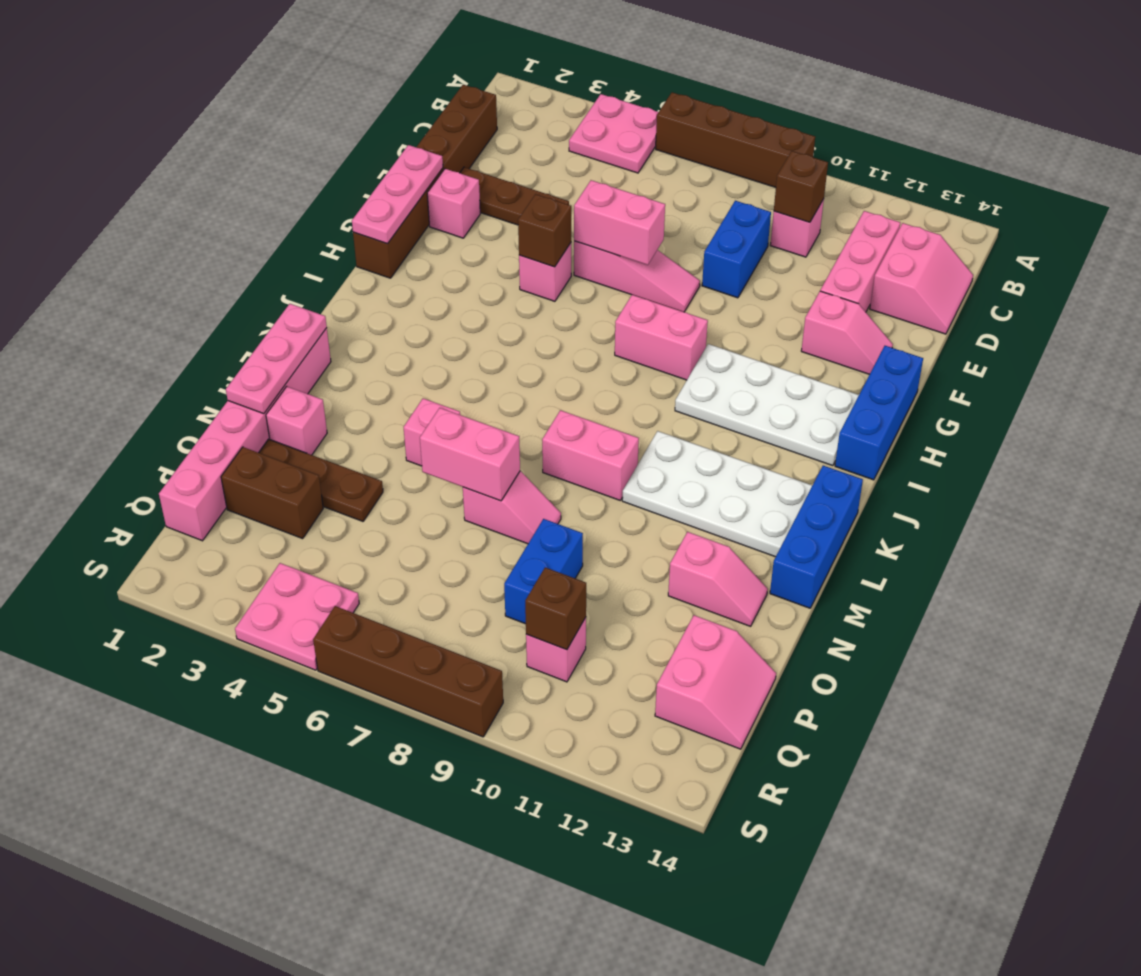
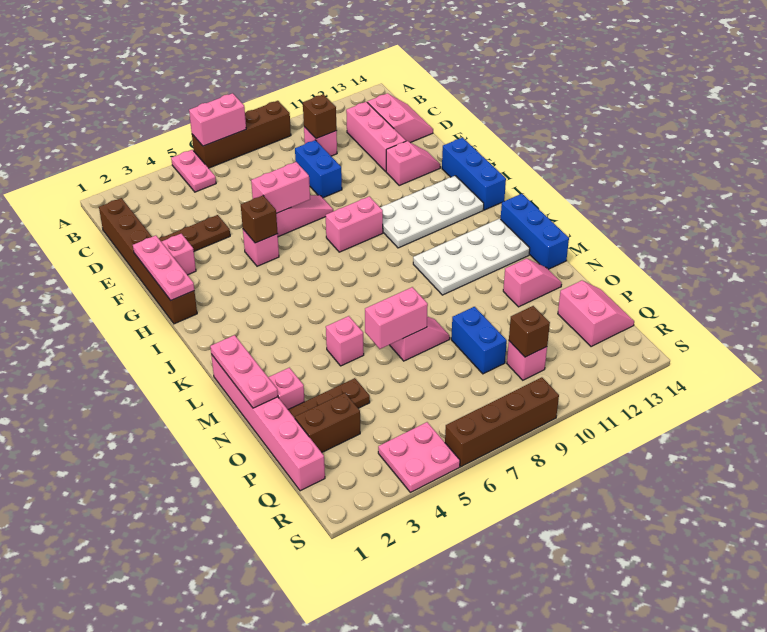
pink plate A4:B5 level 1 -> pink plate A5:B5 level 1
pink brick L8:L9 level 1 -> pink brick A6:A7 level 2

